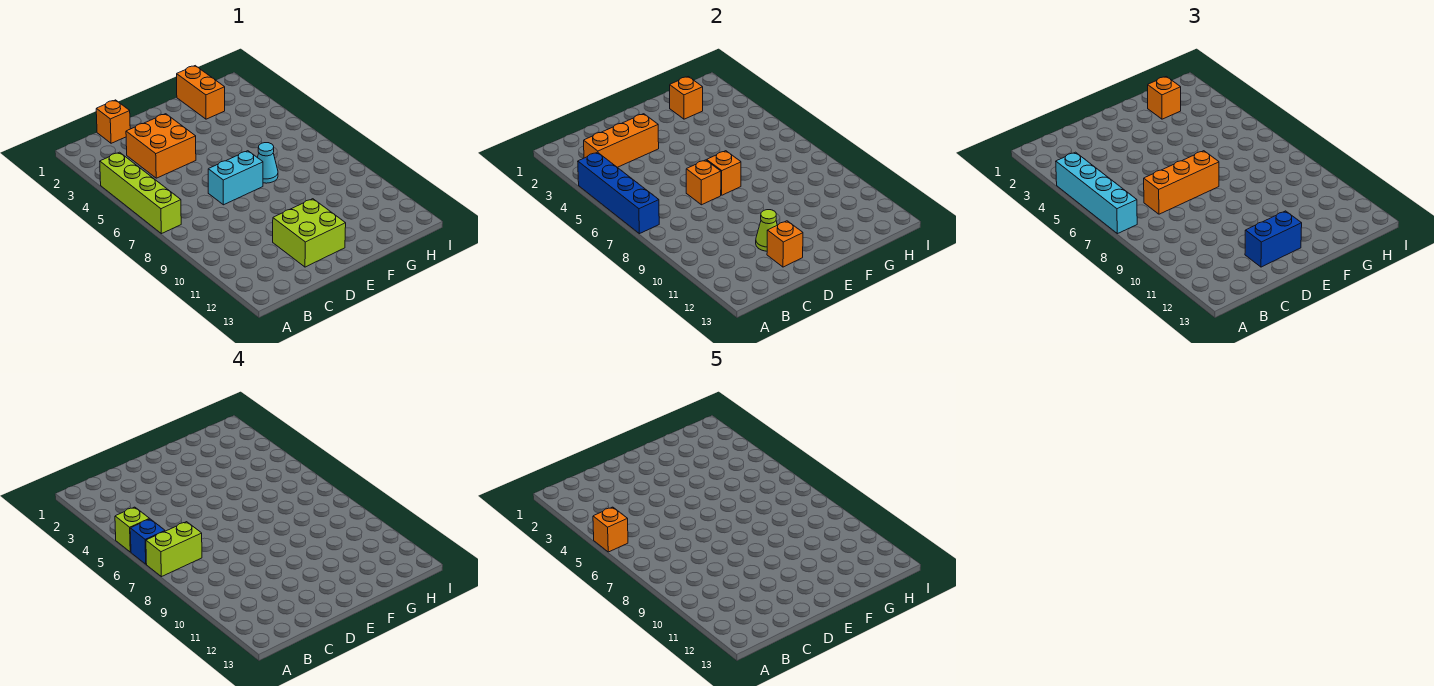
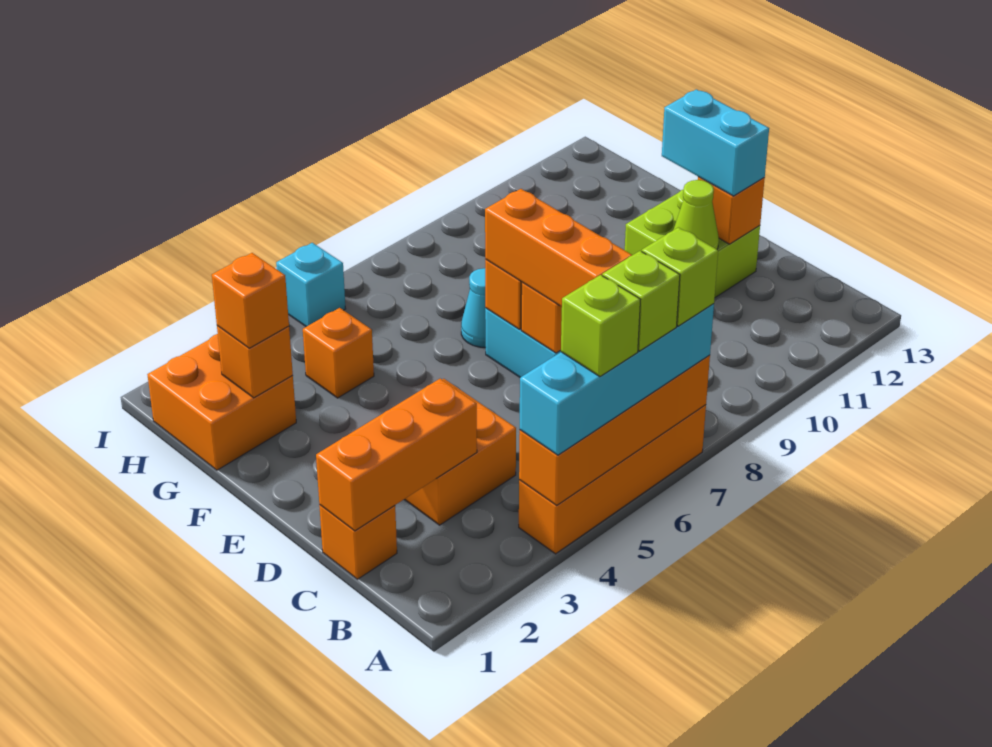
lime brick A4:A7 level 1 -> orange brick A4:A7 level 1
blue brick A4:A7 level 2 -> orange brick A4:A7 level 2
orange brick A5 level 5 -> orange brick G4 level 1
blue brick A6 level 4 -> lime brick A6 level 4
lime brick A7:B7 level 4 -> lime brick A7 level 4
orange brick B3:D3 level 2 -> orange brick C1:C3 level 2
blue brick D12:E12 level 3 -> cyan brick D12:E12 level 3
orange brick G1:G2 level 1 -> orange brick G1:H2 level 1
none -> cyan brick I5 level 1

